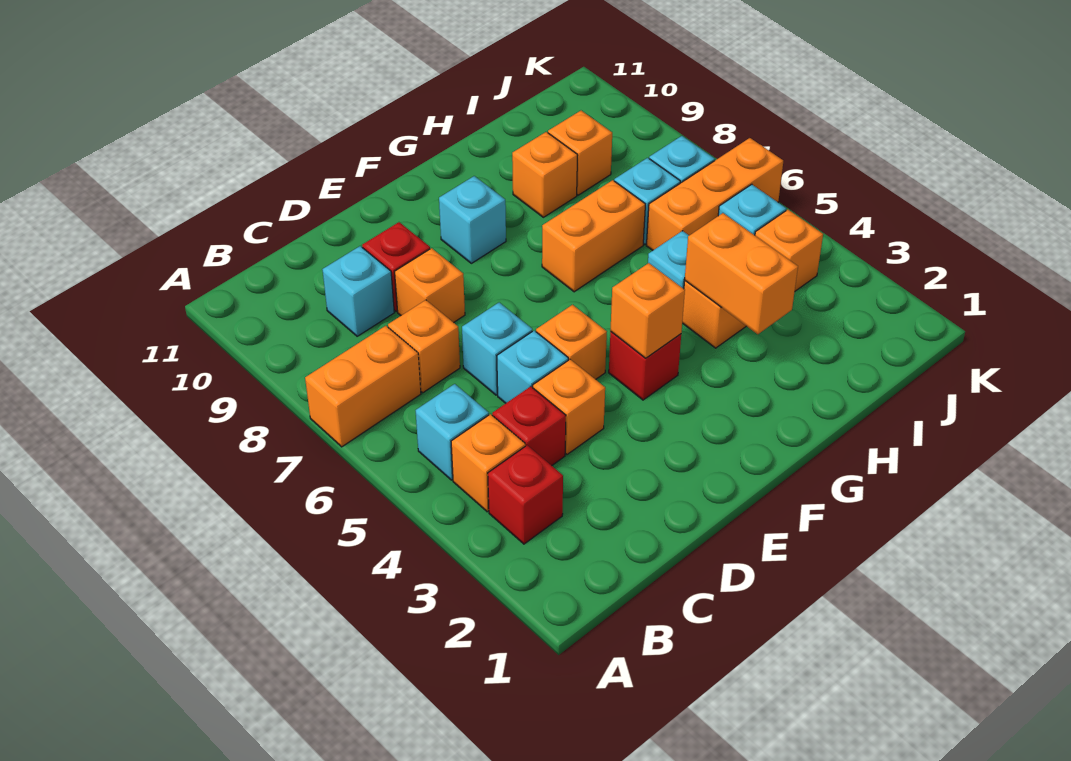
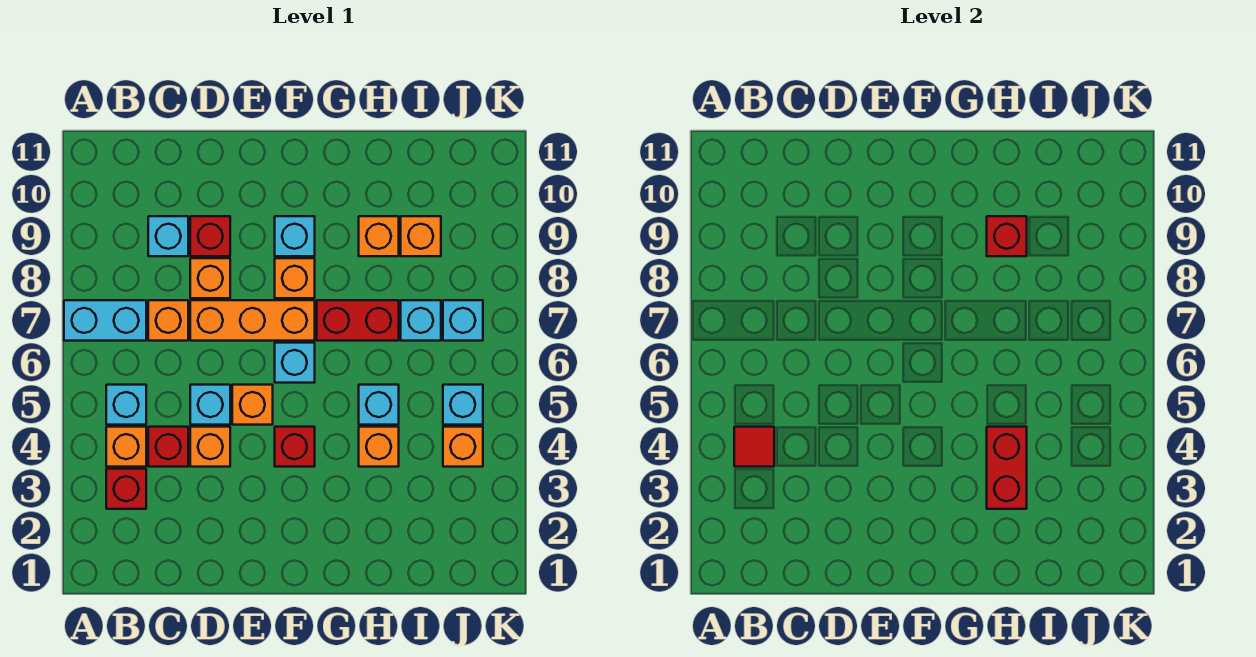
orange brick A7:B7 level 1 -> cyan brick A7:B7 level 1
none -> red tile B4 level 2
cyan brick D6 level 1 -> cyan brick F6 level 1
orange brick F4 level 2 -> orange brick F8 level 1
orange brick G7:H7 level 1 -> red brick G7:H7 level 1
orange brick H3:H4 level 2 -> red brick H3:H4 level 2
none -> red brick H9 level 2
orange brick I6:K6 level 1 -> orange brick D7:F7 level 1

